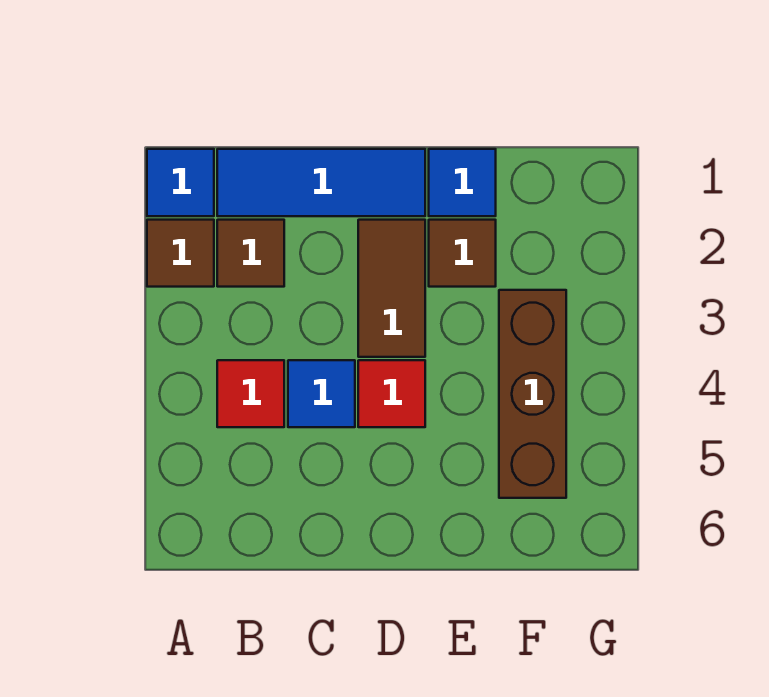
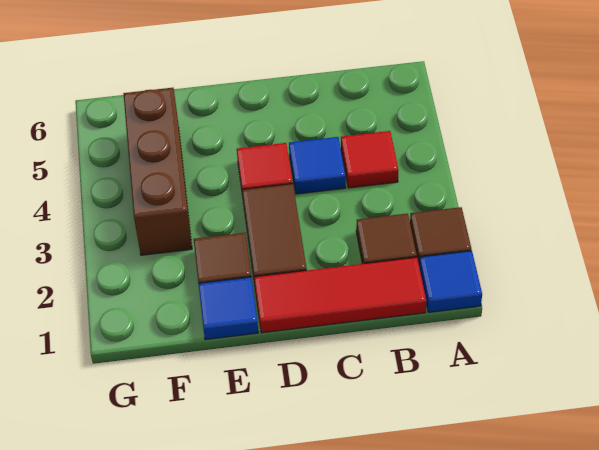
blue tile B1:D1 level 1 -> red tile B1:D1 level 1

